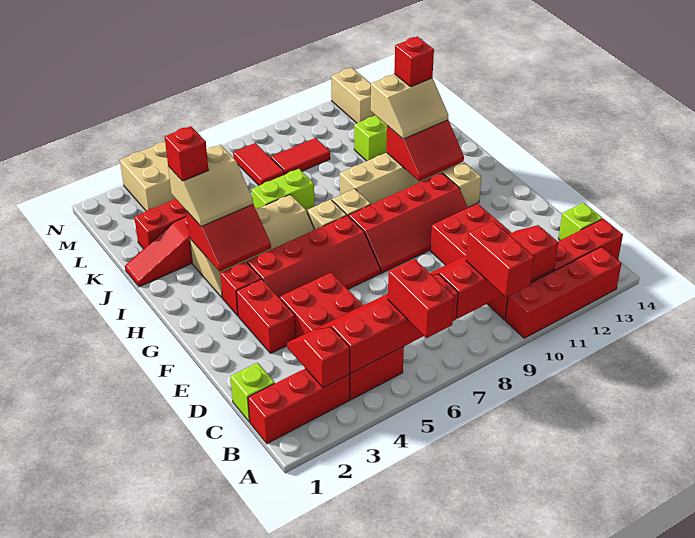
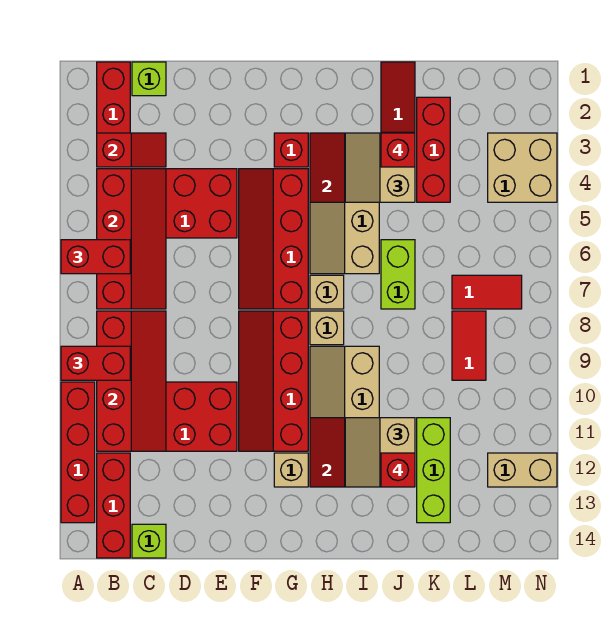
red brick E3:F3 level 1 -> none

